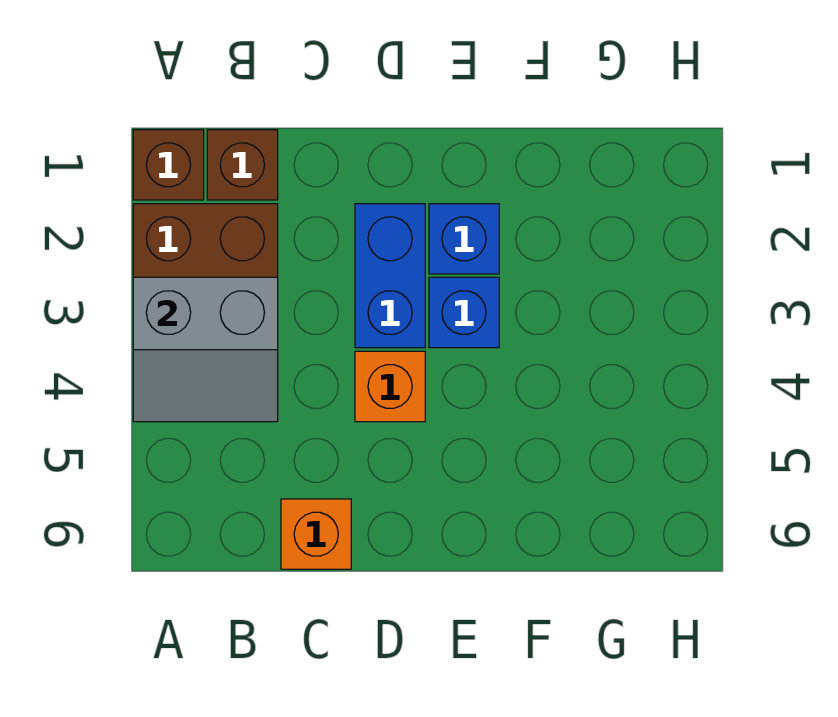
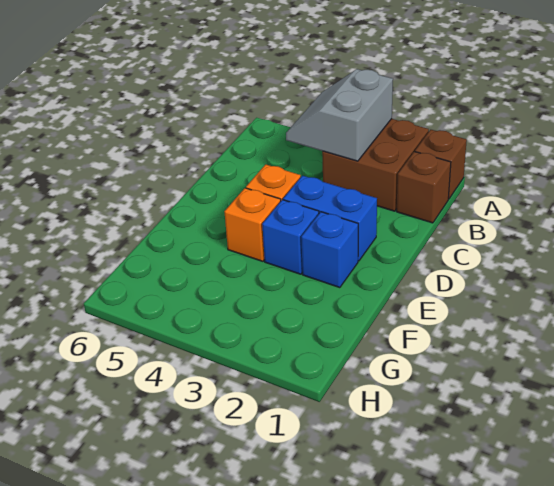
orange brick C6 level 1 -> orange brick E4 level 1

